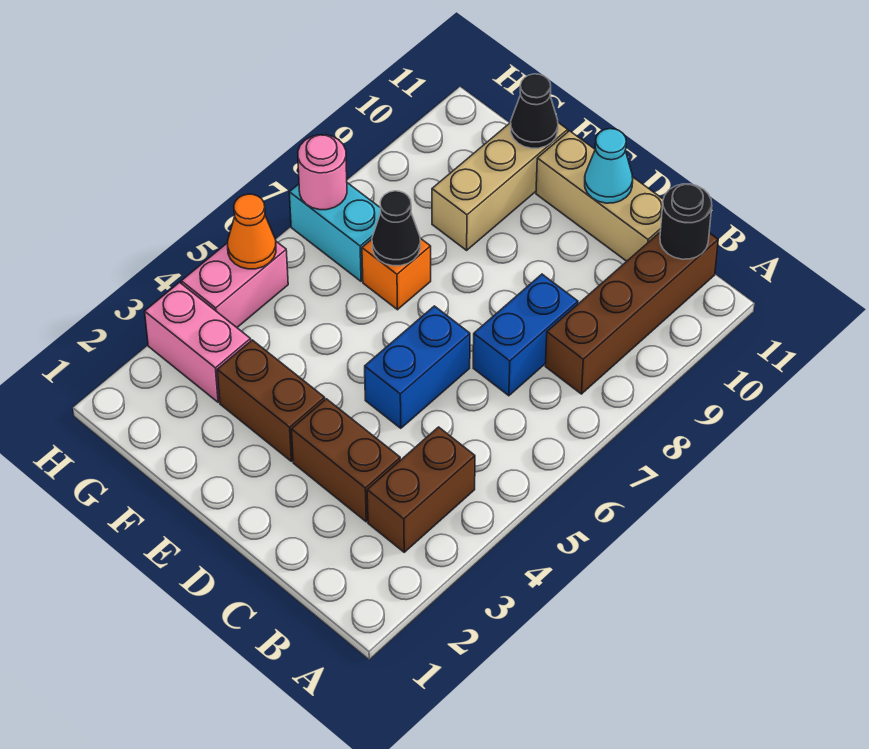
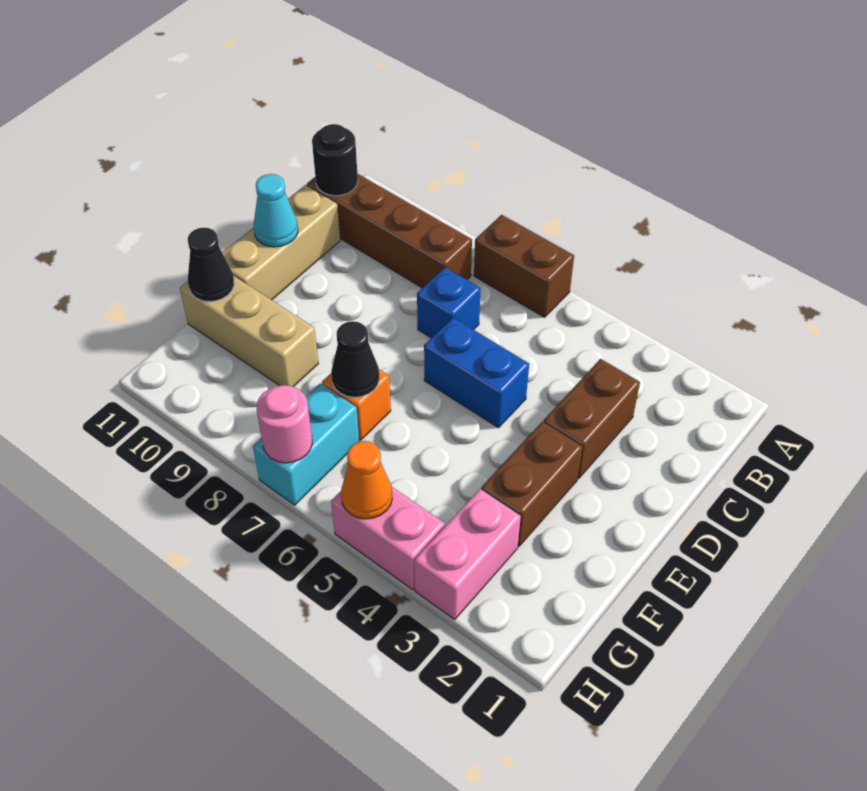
brown brick B3:B4 level 1 -> brown brick A6:A7 level 1
blue brick C7:C8 level 1 -> blue brick C7 level 1

